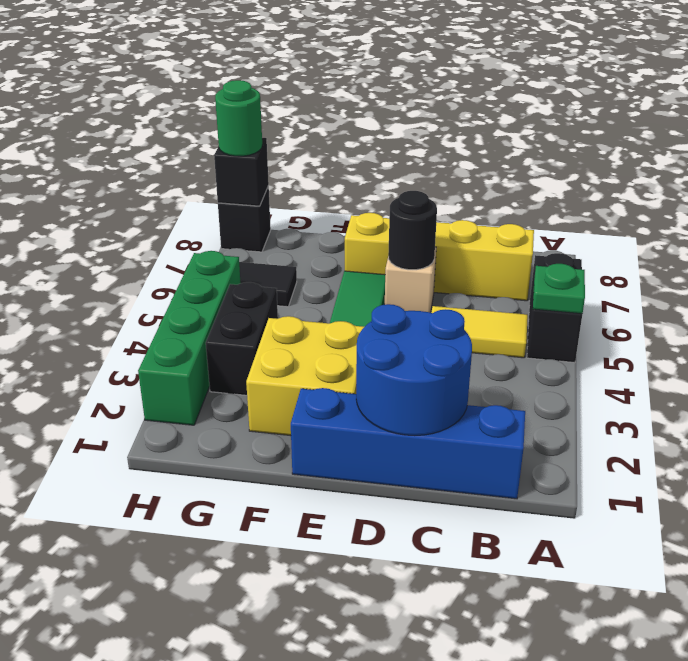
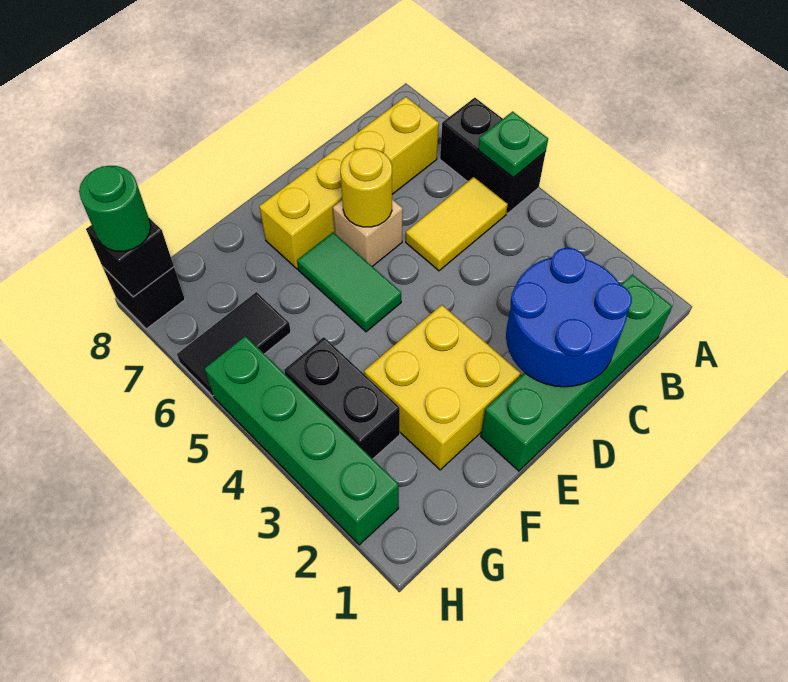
blue brick B1:E1 level 1 -> green brick B1:E1 level 1
black round brick D6 level 2 -> yellow round brick D6 level 2

